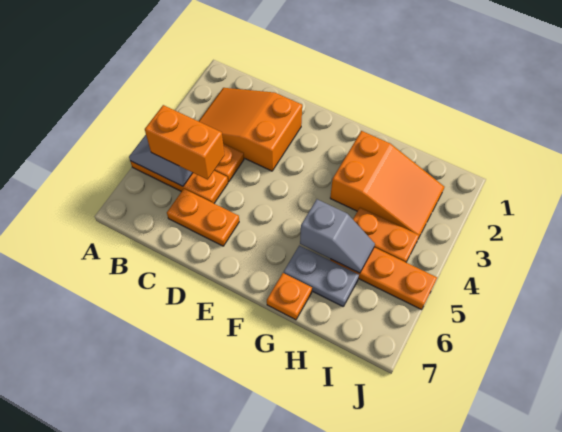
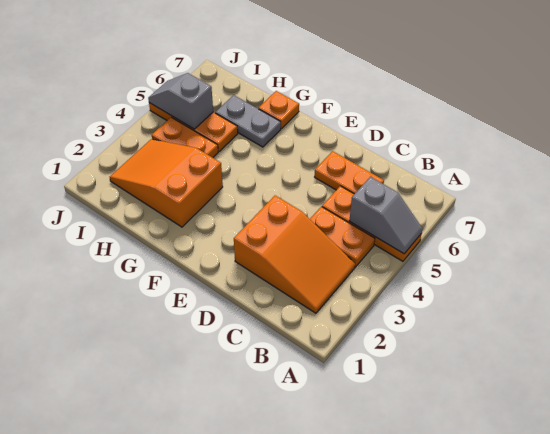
orange brick B5:C5 level 3 -> none
grey slope G5:H5 level 2 top G -> grey slope I5:J5 level 2 top I

